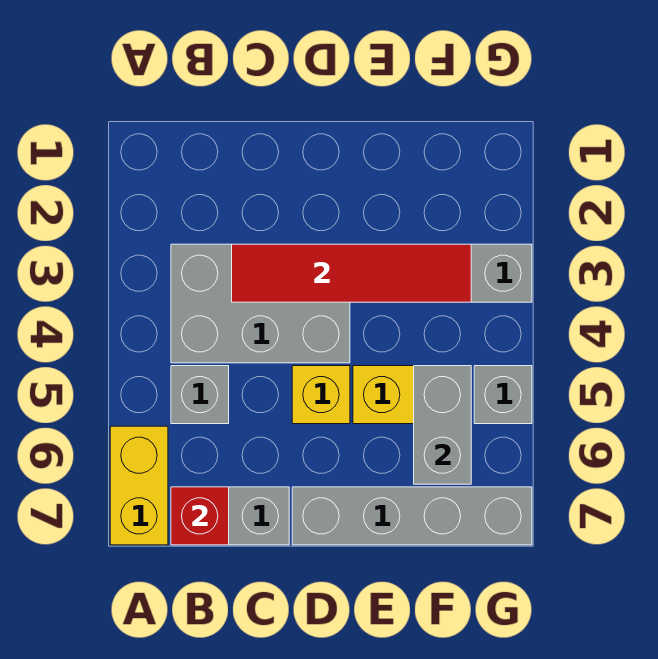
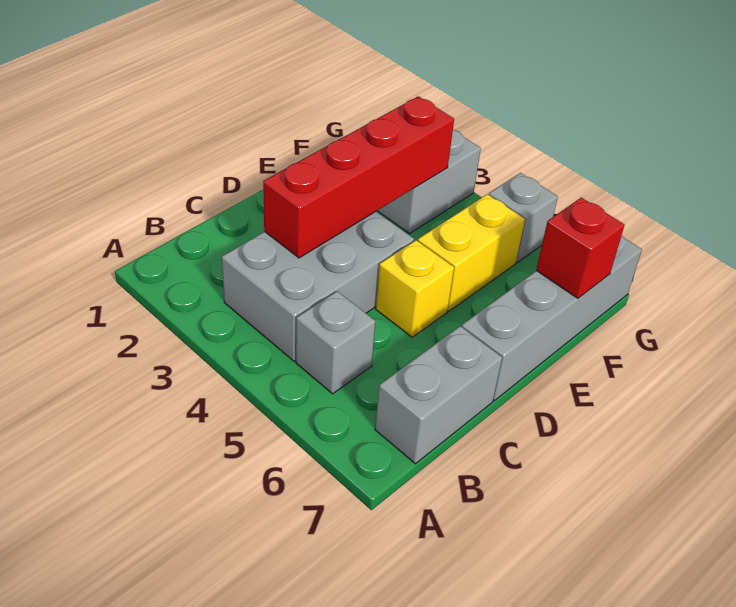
yellow brick A6:A7 level 1 -> none
red brick B7 level 2 -> red brick F7 level 2
red tile C3:F3 level 2 -> red brick C3:F3 level 2
grey brick F5:F6 level 2 -> none

